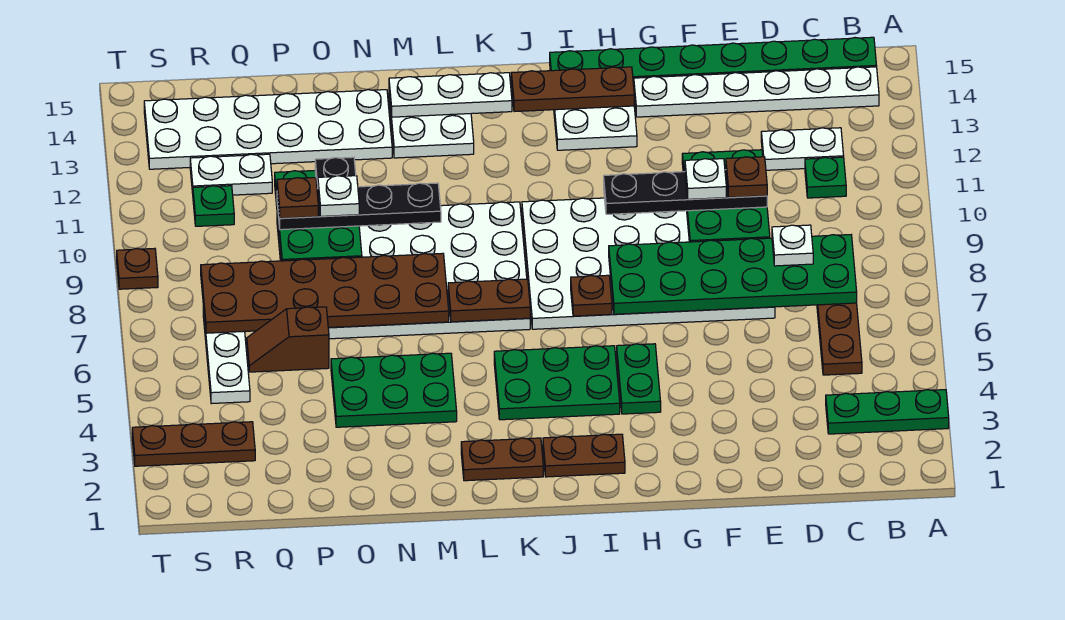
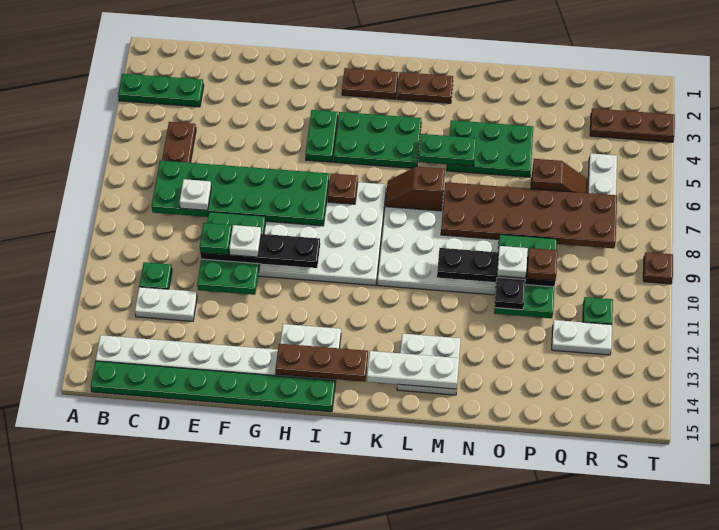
brown plate E10 level 4 -> green plate E10 level 4
brown plate K7:L7 level 2 -> brown slope K7:L7 level 2 top L
none -> green plate L5:M5 level 2
white plate N13:S14 level 1 -> none

